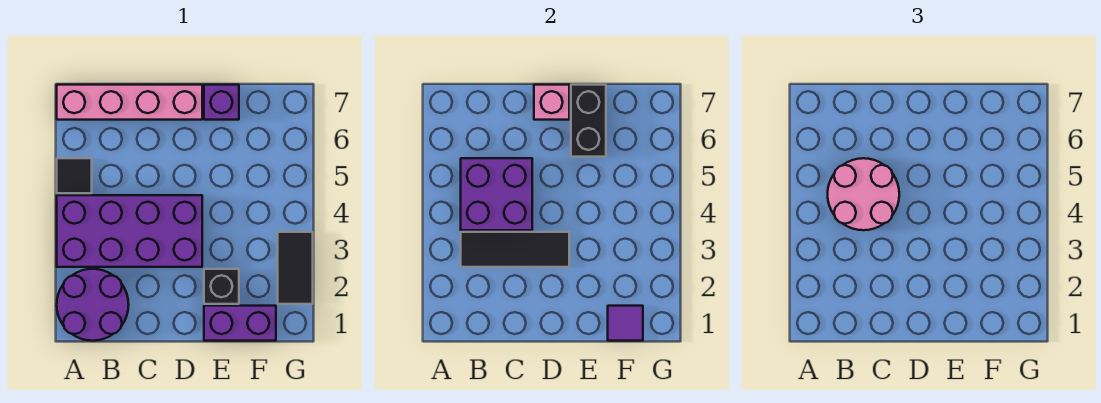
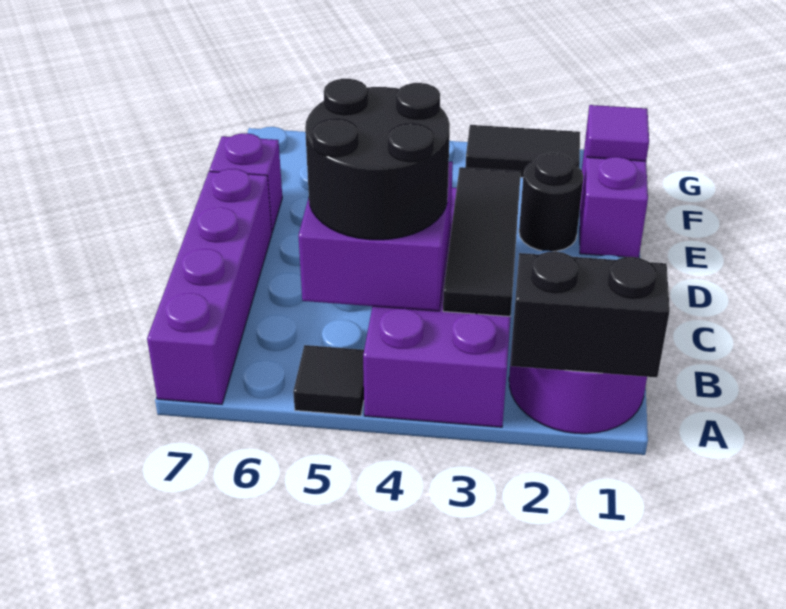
pink brick A7:D7 level 1 -> purple brick A7:D7 level 1
pink round brick B4:C5 level 3 -> black round brick B4:C5 level 3
pink brick D7 level 2 -> none
black brick E2 level 1 -> black round brick E2 level 1
black brick E6:E7 level 2 -> black brick A1:A2 level 2

